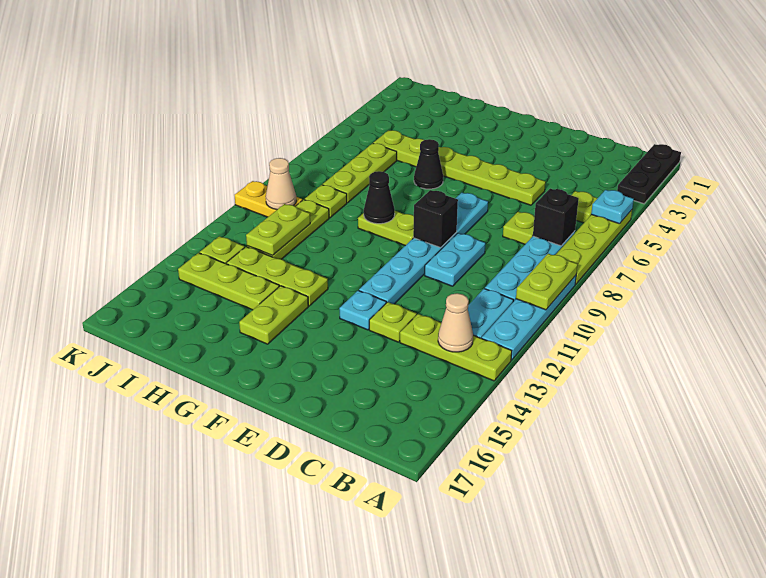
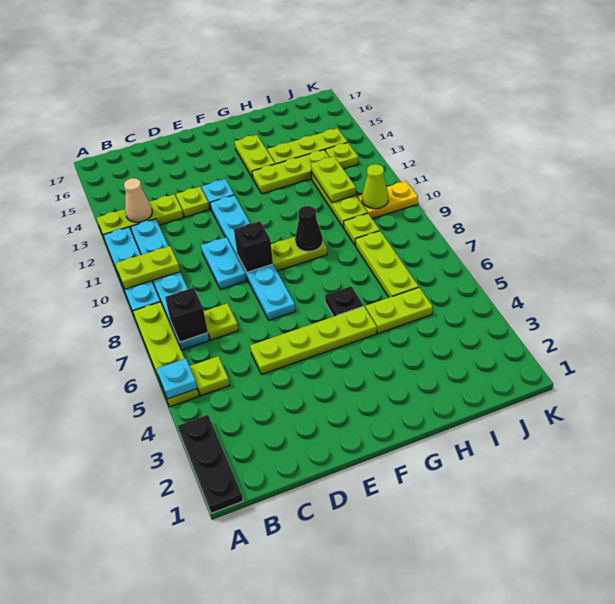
lime plate A9:A10 level 2 -> lime plate A10:B10 level 2
black cone G6 level 1 -> black plate G6 level 1
tan cone J10 level 2 -> lime cone J10 level 2

